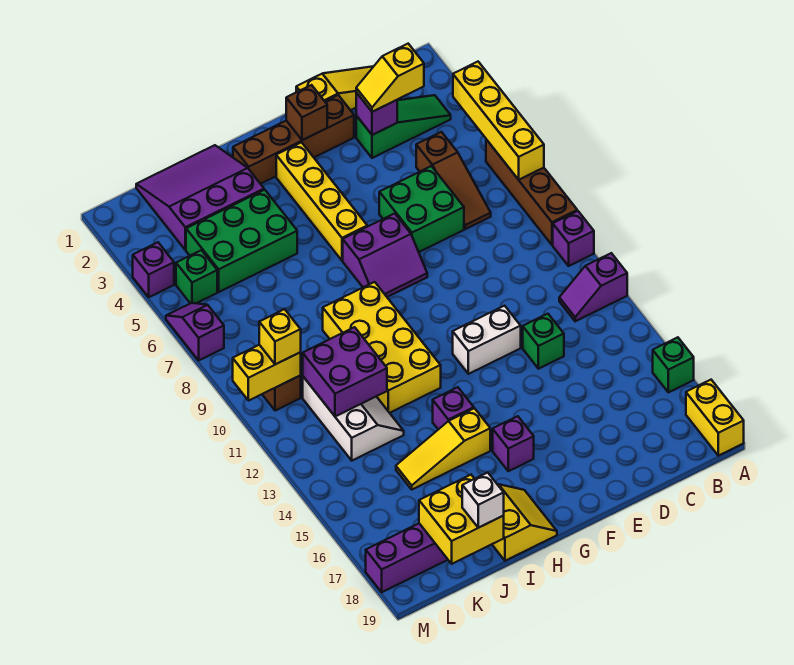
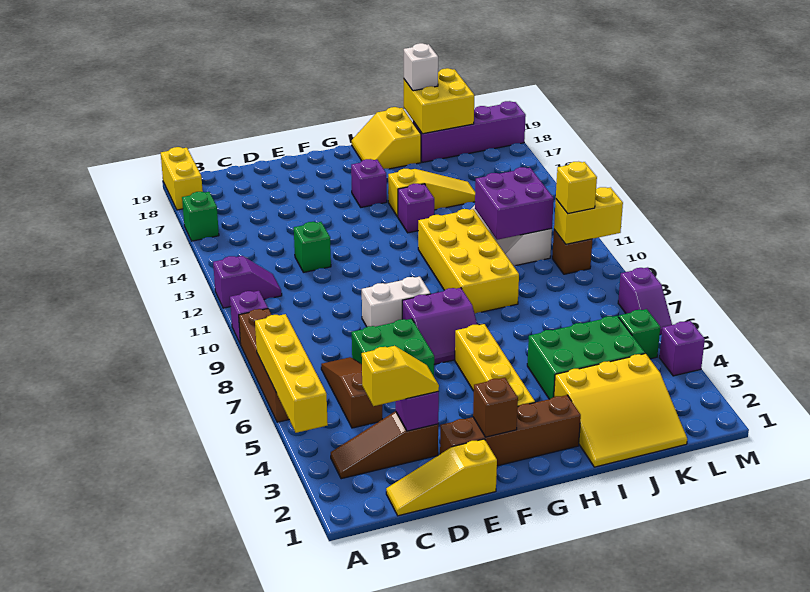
green slope B3:D3 level 1 top D -> brown slope B3:D3 level 1 top D
white brick E12:F12 level 1 -> white brick E9:F9 level 1
purple slope F7:G8 level 1 top 7 -> purple slope F7:G8 level 1 top 8
purple slope I1:K3 level 1 top 3 -> yellow slope I1:K3 level 1 top 3

